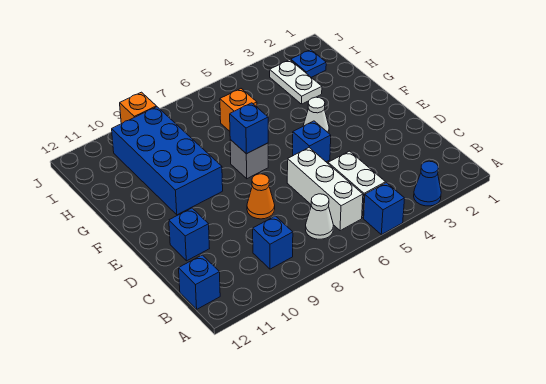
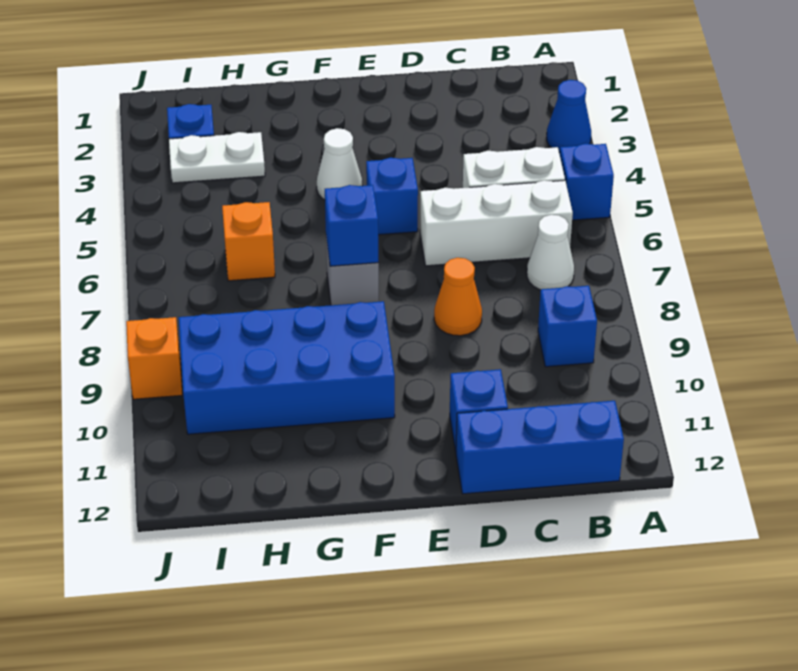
blue brick B12 level 1 -> blue brick B12:D12 level 1

